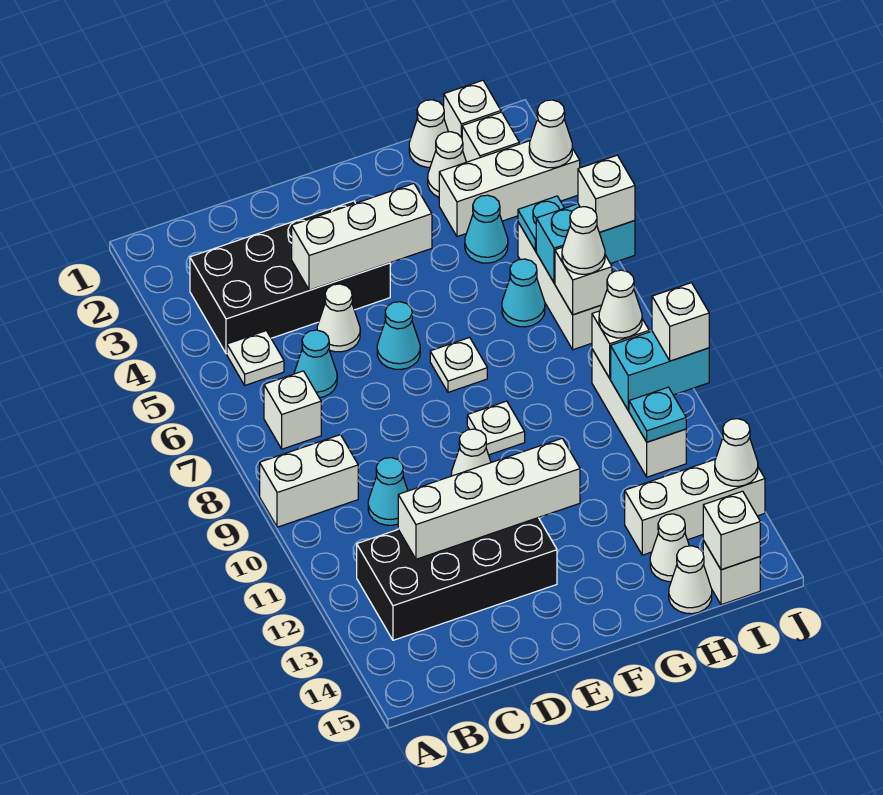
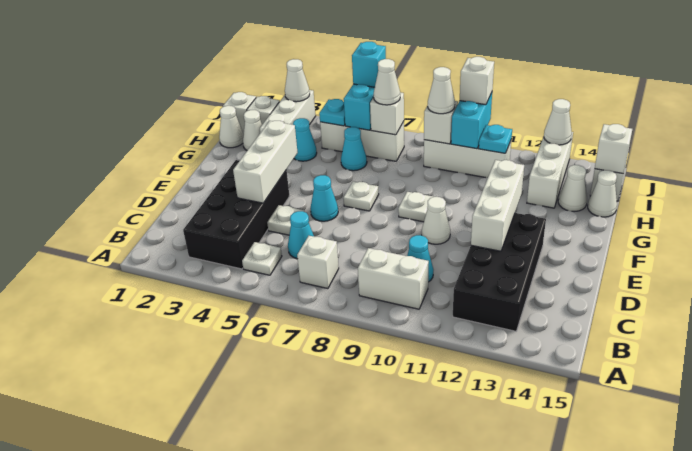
white brick A9:B9 level 1 -> white brick B9:B10 level 1
white brick C12:F12 level 2 -> white brick D12:F12 level 2
white cone D5 level 1 -> white plate D5 level 1
white brick J6 level 3 -> cyan brick J6 level 3

